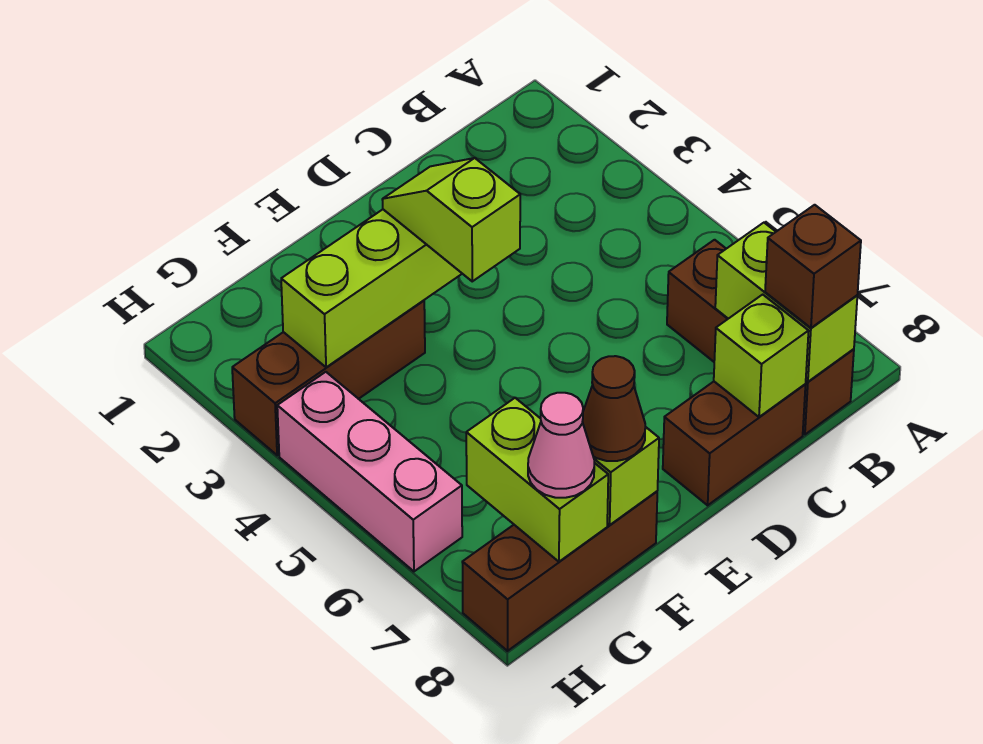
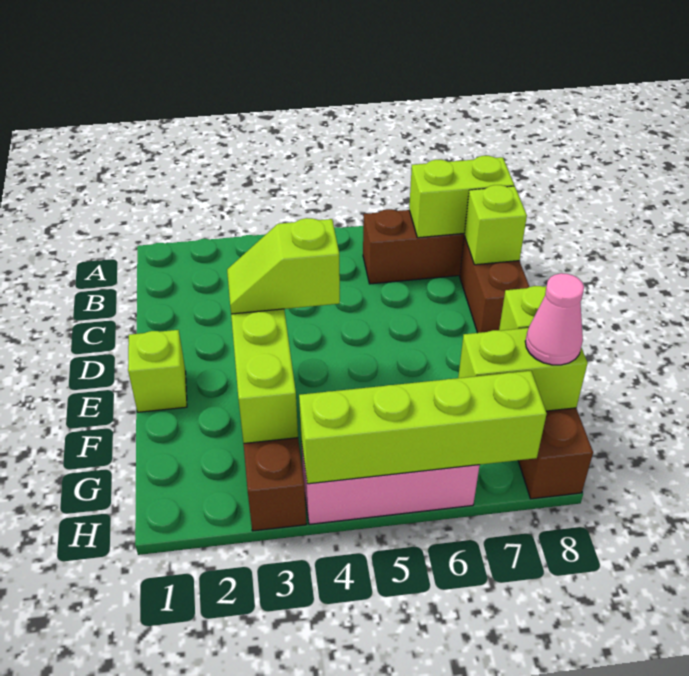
brown brick B8 level 3 -> none
none -> lime brick E1 level 1
brown cone F8 level 3 -> none
none -> lime brick H4:H7 level 2

